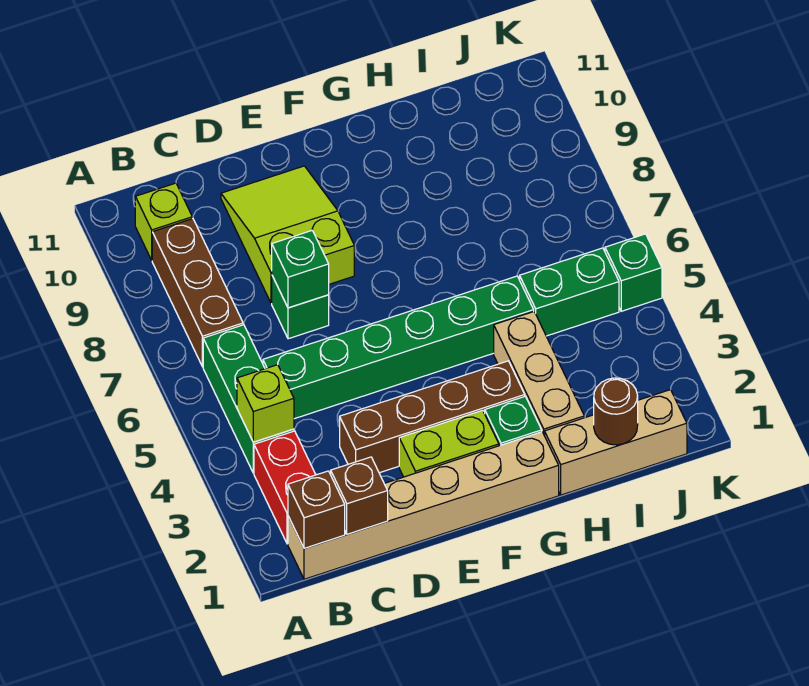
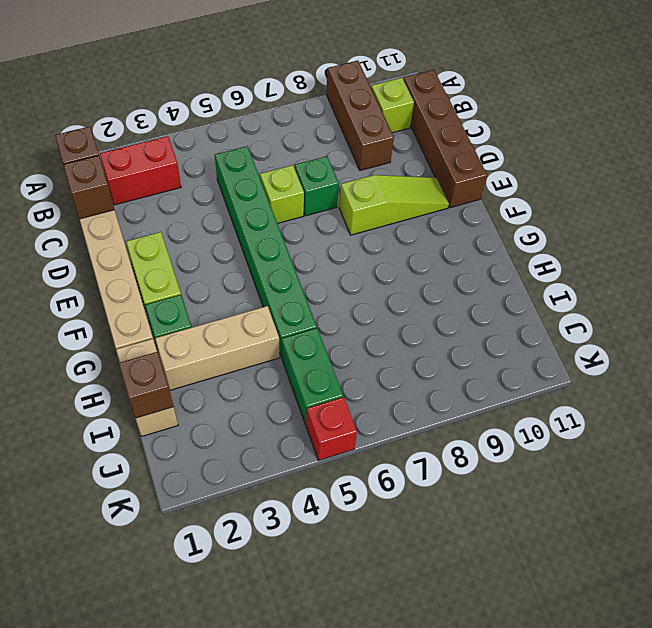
green brick B4:B6 level 1 -> none
lime brick B4 level 2 -> lime brick D6 level 1
brown brick B7:B9 level 1 -> brown brick A9:C9 level 1
brown brick D3:G3 level 1 -> brown brick B11:E11 level 1
green brick D7 level 2 -> none
lime slope D8:E10 level 1 top 8 -> lime slope E8:E10 level 1 top 8
tan brick H1:J1 level 1 -> tan brick H1:I1 level 1
brown round brick I1 level 2 -> brown brick I1 level 2
green brick K5 level 1 -> red brick K5 level 1

